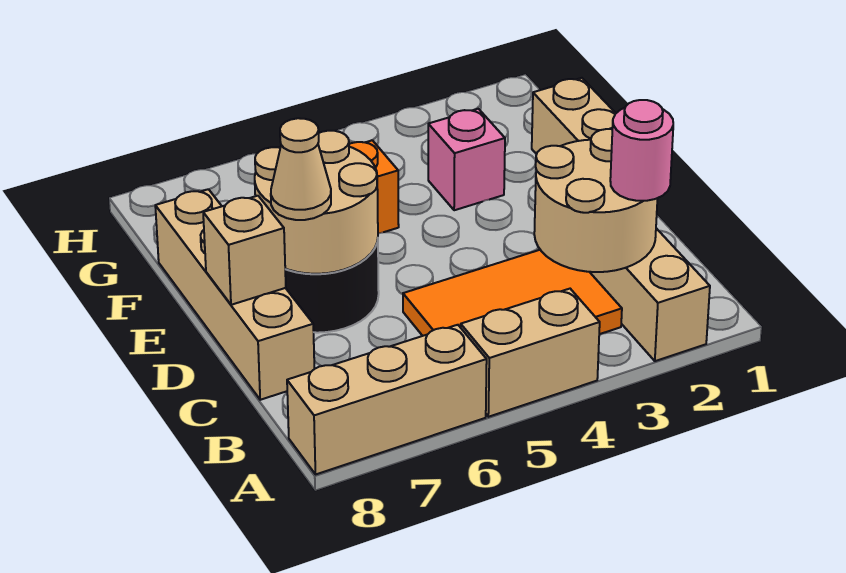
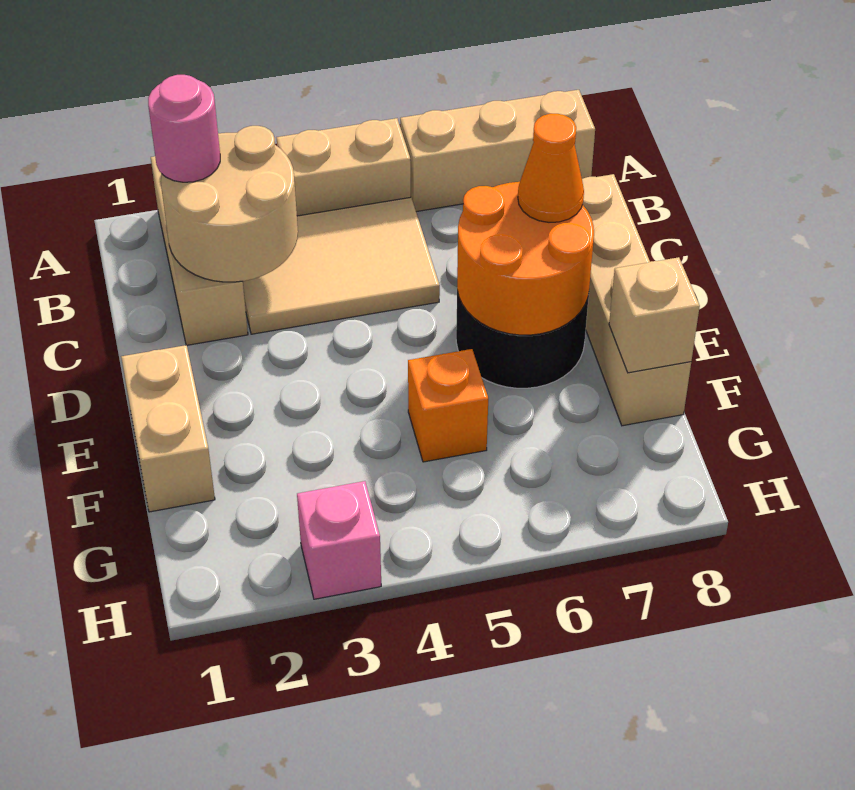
orange tile B3:C5 level 1 -> tan tile B3:C5 level 1
tan round brick D6:E7 level 2 -> orange round brick D6:E7 level 2
tan cone D7 level 3 -> orange cone D7 level 3
tan brick D8 level 2 -> tan brick F8 level 2
pink brick F3 level 1 -> pink brick H3 level 1

